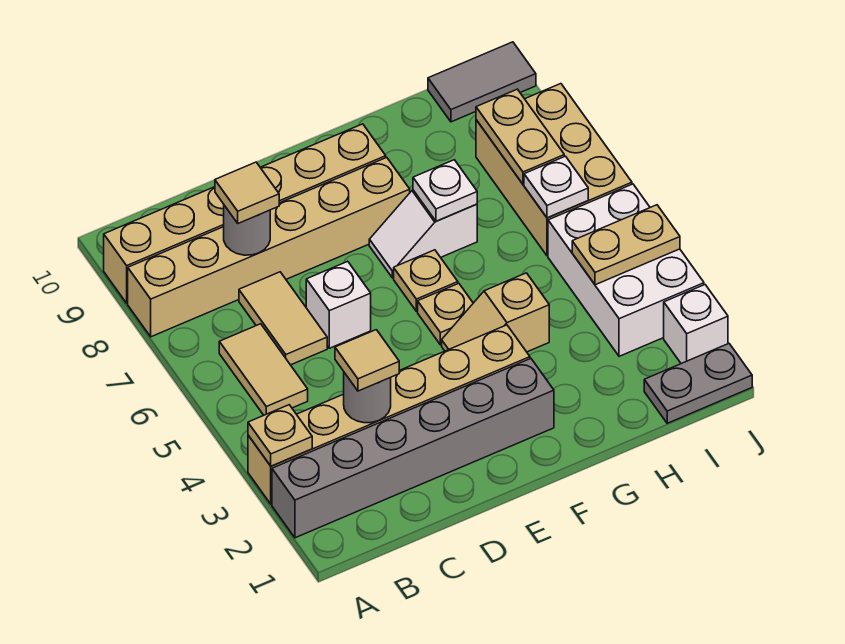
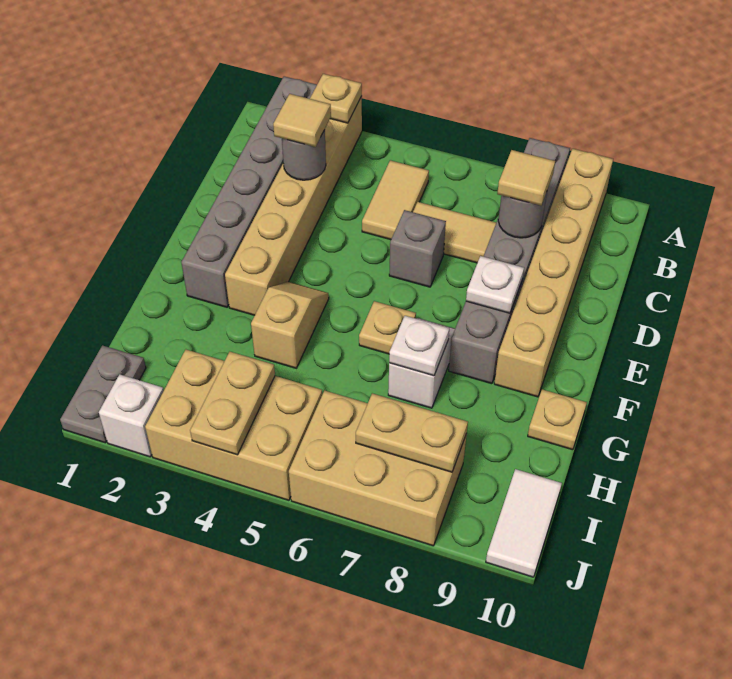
tan brick A8:F8 level 1 -> grey brick A8:F8 level 1
tan tile B5:B6 level 1 -> tan tile B5:C5 level 1
white brick D6 level 1 -> grey brick D6 level 1
tan plate F5 level 1 -> tan plate G10 level 1
white brick I3:J5 level 1 -> tan brick I3:J5 level 1
white plate I6 level 2 -> white plate E8 level 2
grey tile I10:J10 level 1 -> white tile I10:J10 level 1

